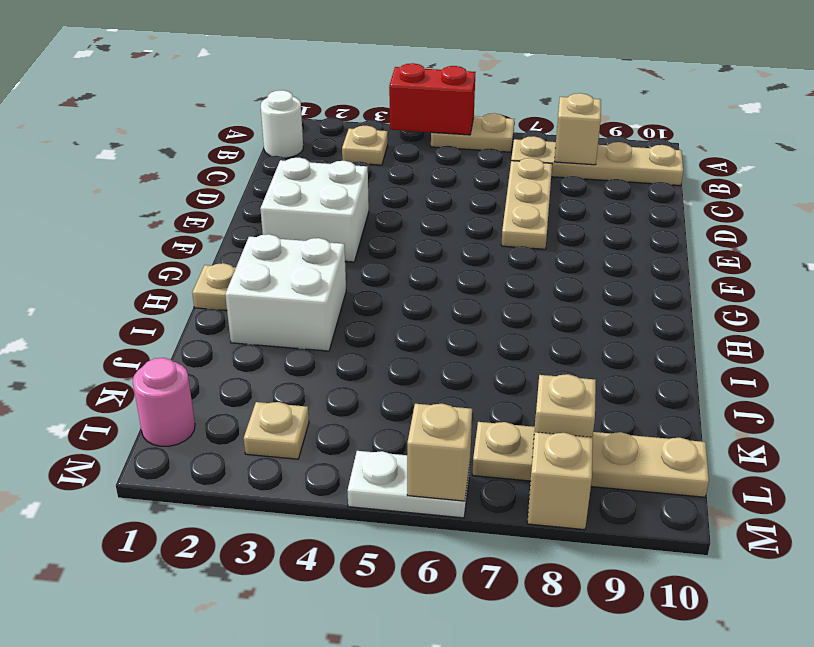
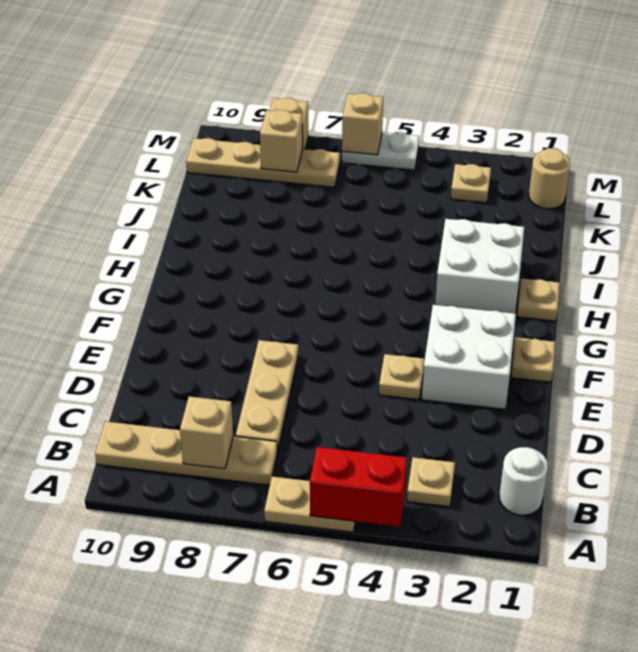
none -> tan plate E4 level 1
none -> tan plate F1 level 1
pink round brick L1 level 1 -> tan round brick L1 level 1

